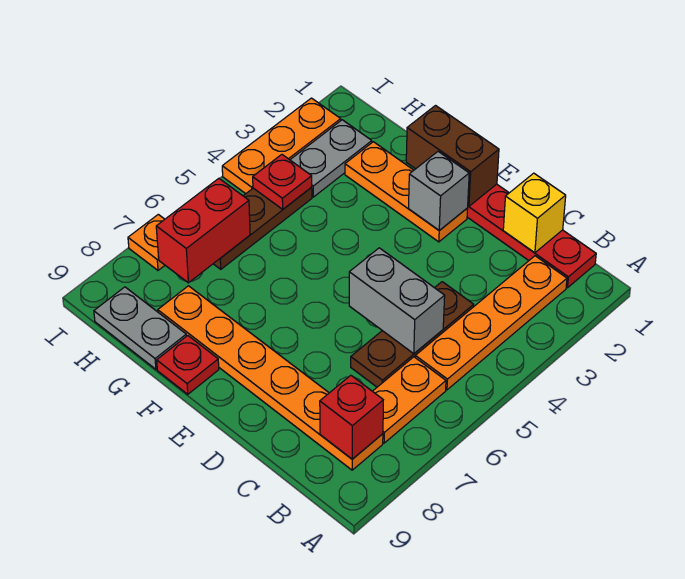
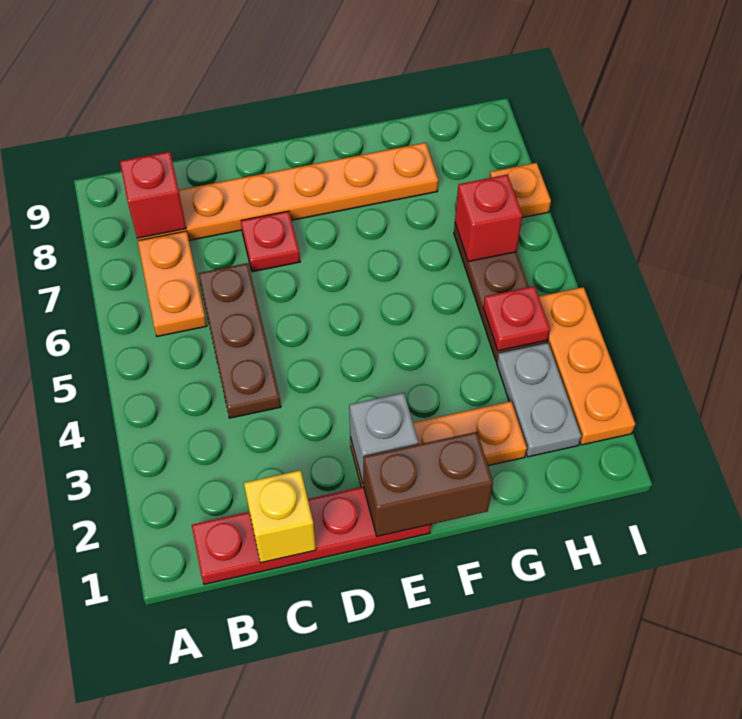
orange plate B2:B5 level 1 -> none
grey brick C5:D5 level 2 -> none
red plate F9 level 1 -> red plate D7 level 1
grey plate G9:H9 level 1 -> none
red brick H6:H7 level 2 -> red brick H6 level 2

